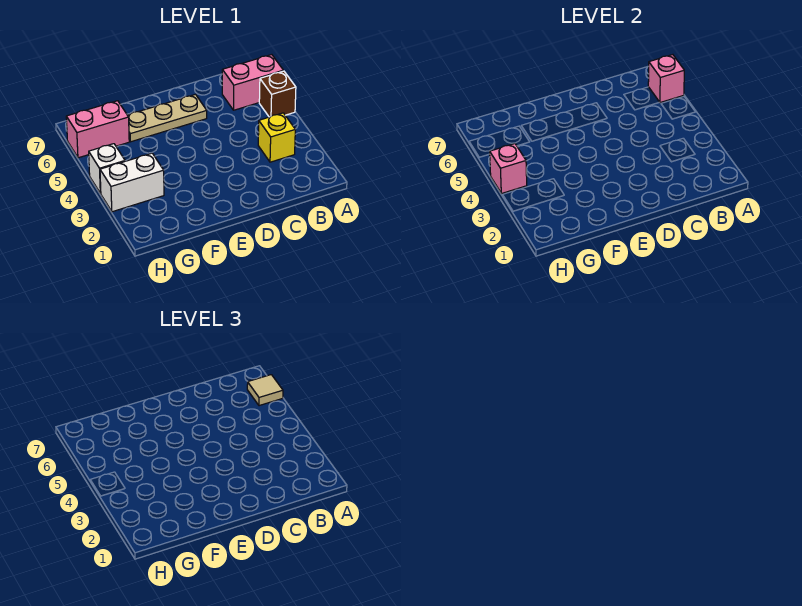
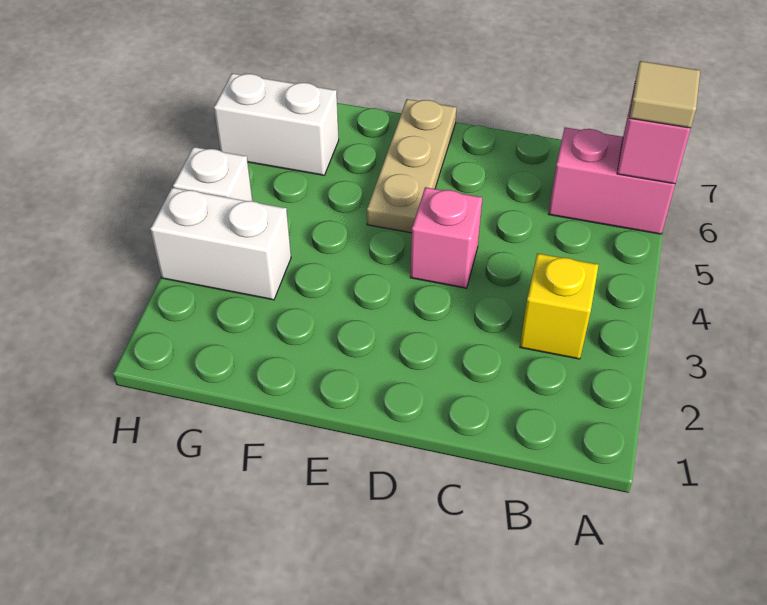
brown brick A5 level 1 -> none
tan plate D6:F6 level 1 -> tan plate E5:E7 level 1
pink brick G6:H6 level 1 -> white brick G6:H6 level 1
pink brick H4 level 2 -> pink brick D4 level 1

